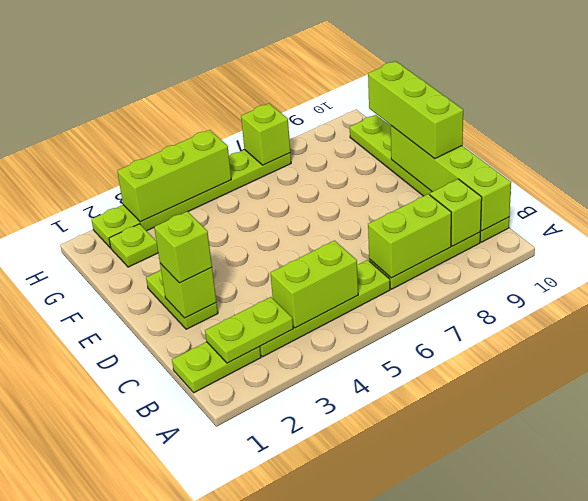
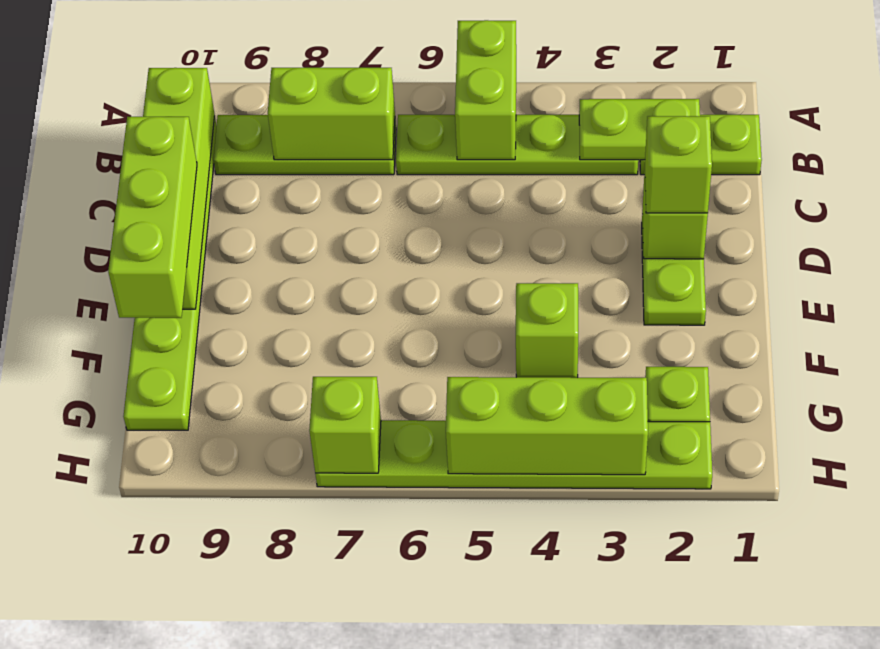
lime brick B4:B5 level 2 -> lime brick A5:B5 level 2
lime brick B9 level 2 -> lime brick F4 level 1

